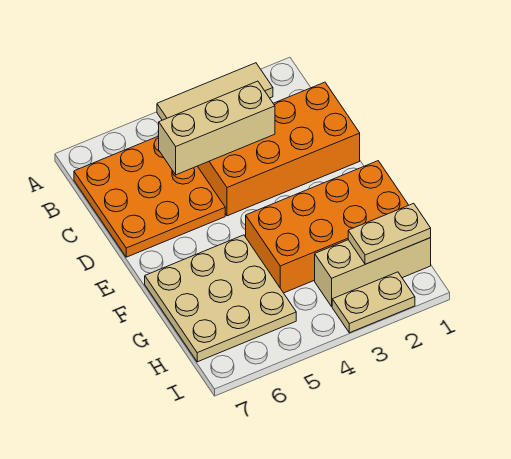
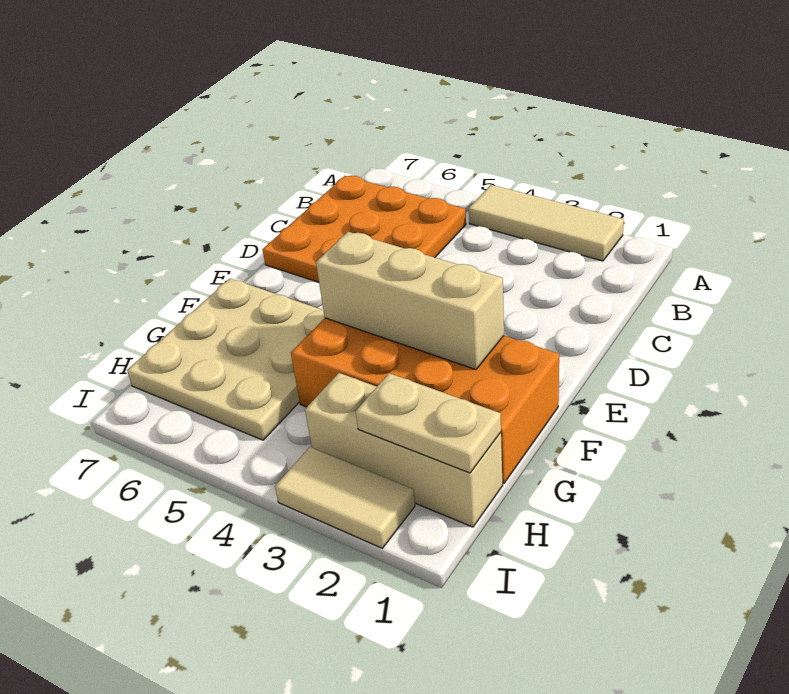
orange brick C1:D4 level 1 -> none
tan brick C3:C5 level 2 -> tan brick F2:F4 level 2
tan plate I2:I3 level 1 -> tan tile I2:I3 level 1

